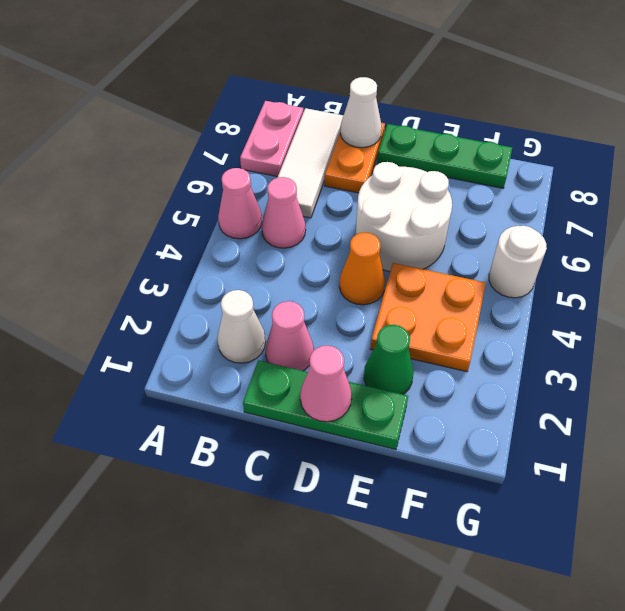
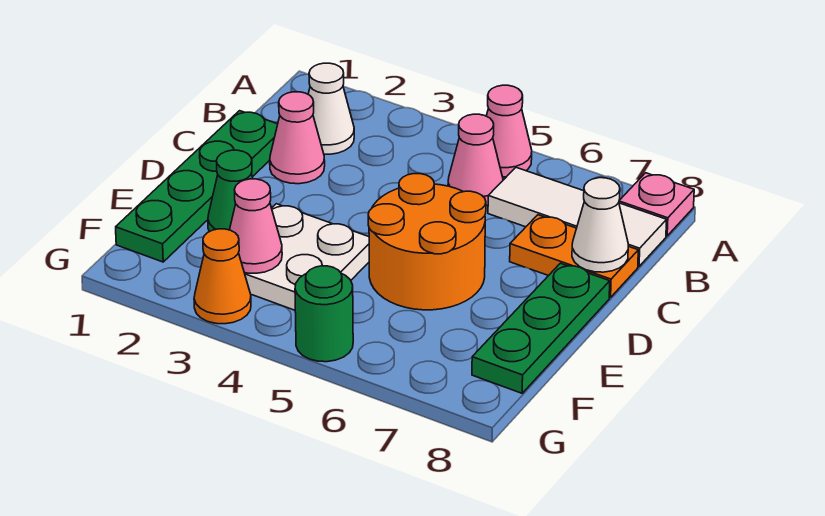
pink plate A7:A8 level 1 -> pink plate A8 level 1
green plate C1:E1 level 1 -> green plate C1:F1 level 1
pink cone D1 level 2 -> pink cone F3 level 2
orange cone D4 level 1 -> orange cone G3 level 1
white round brick D5:E6 level 1 -> orange round brick D5:E6 level 1
orange plate E3:F4 level 1 -> white plate E3:F4 level 1
white round brick G5 level 1 -> green round brick G5 level 1

